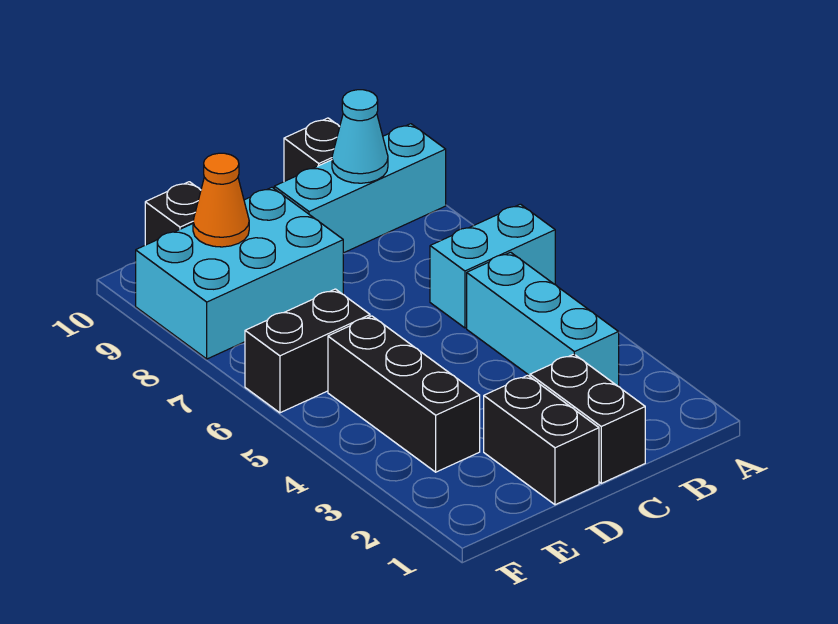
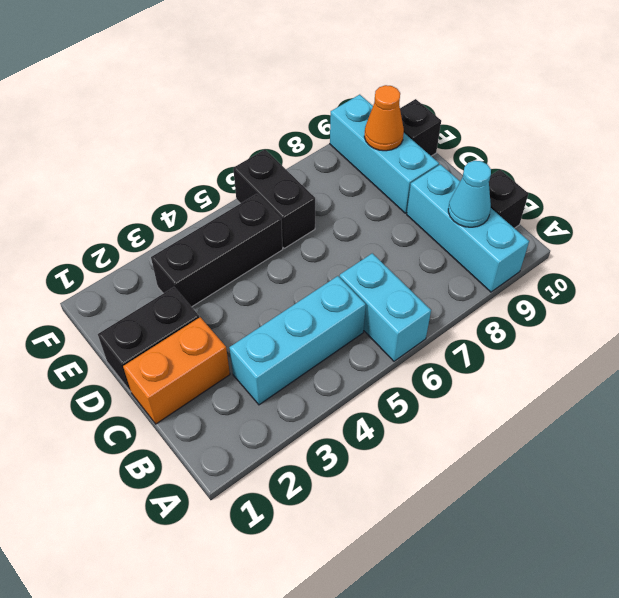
black brick C1:C2 level 1 -> orange brick C1:C2 level 1
cyan brick D8:F9 level 1 -> cyan brick D9:F9 level 1

